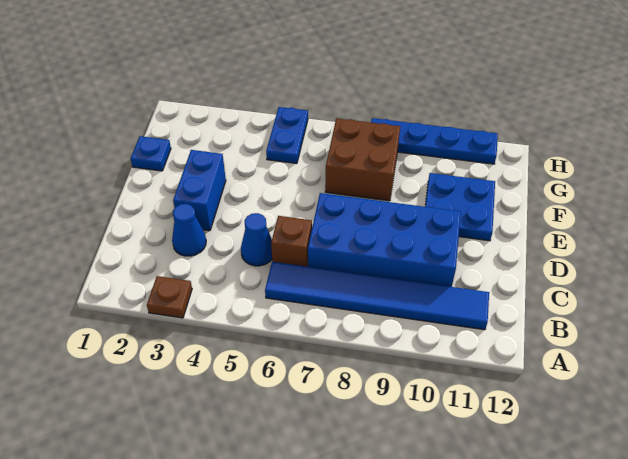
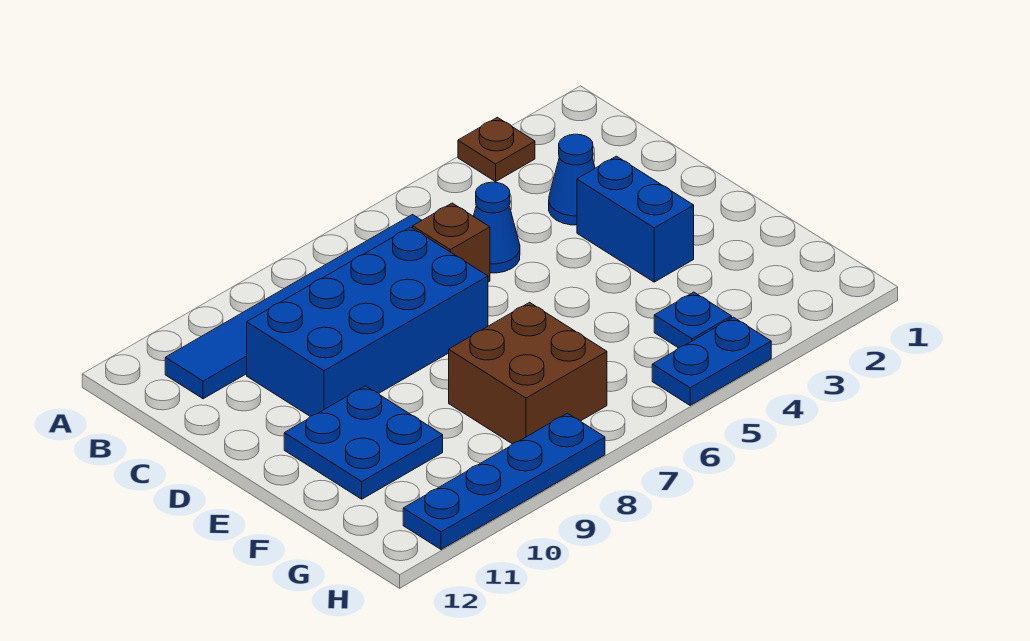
blue plate F1 level 1 -> blue plate G4 level 1
blue plate G5:H5 level 1 -> blue plate H4:H5 level 1

